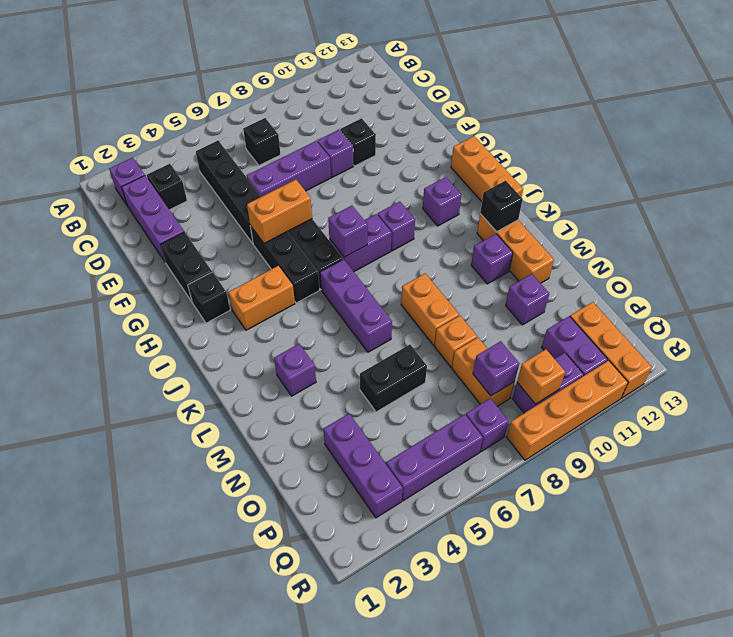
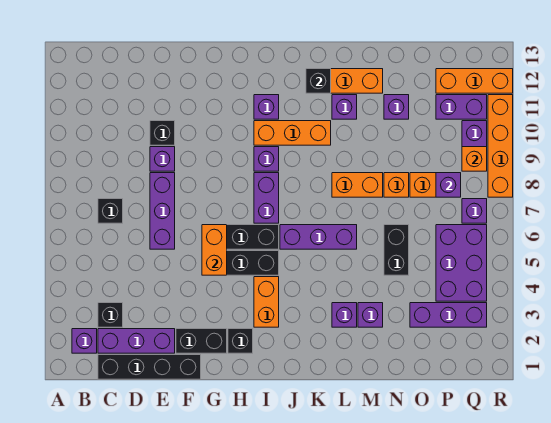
black brick C5:F5 level 1 -> black brick C1:F1 level 1
orange brick H13:J13 level 1 -> orange brick I10:K10 level 1
purple brick I7 level 2 -> purple brick M3 level 1
purple brick Q4:Q6 level 1 -> purple brick P4:Q6 level 1

